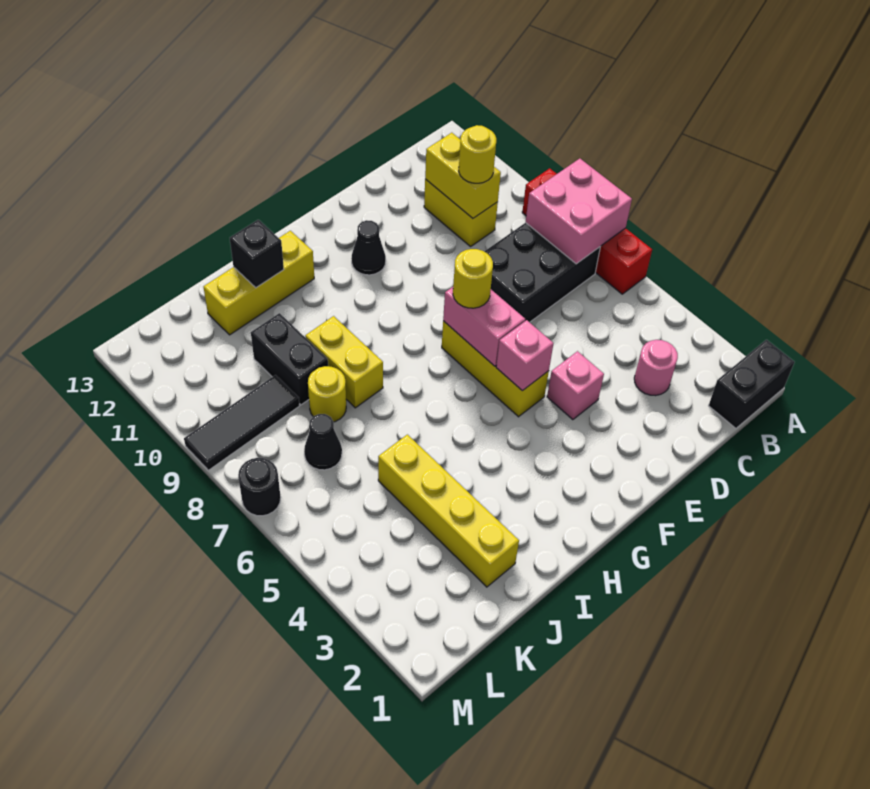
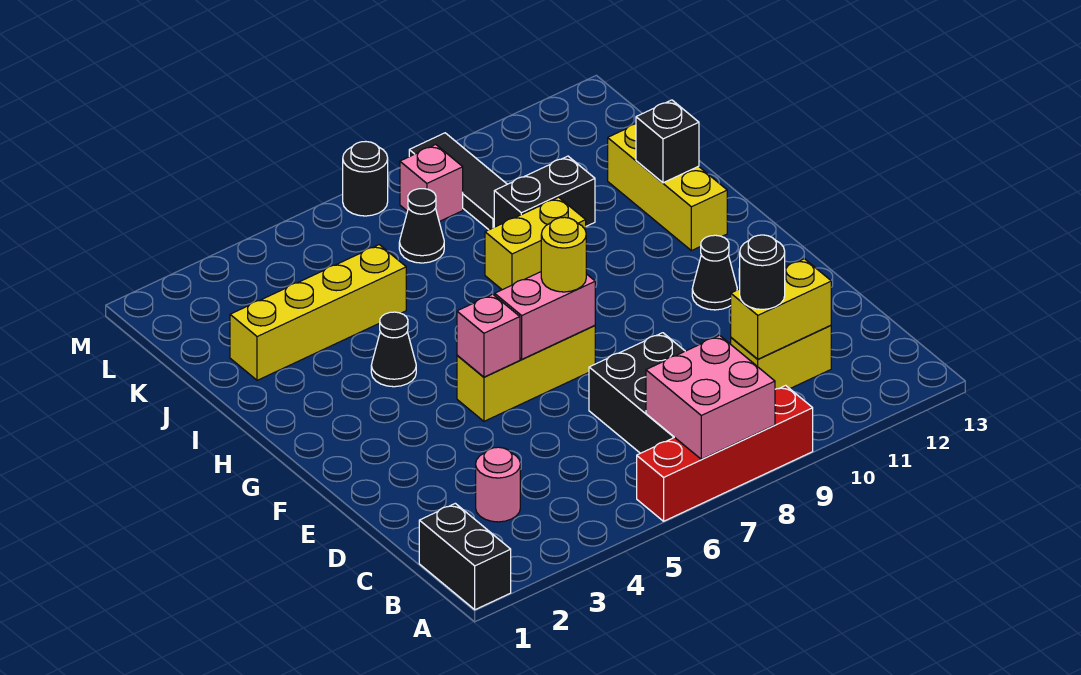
yellow round brick C10 level 3 -> black round brick C10 level 3
pink brick E4 level 1 -> pink brick L8 level 1
none -> black cone H4 level 1
yellow round brick J8 level 1 -> none

